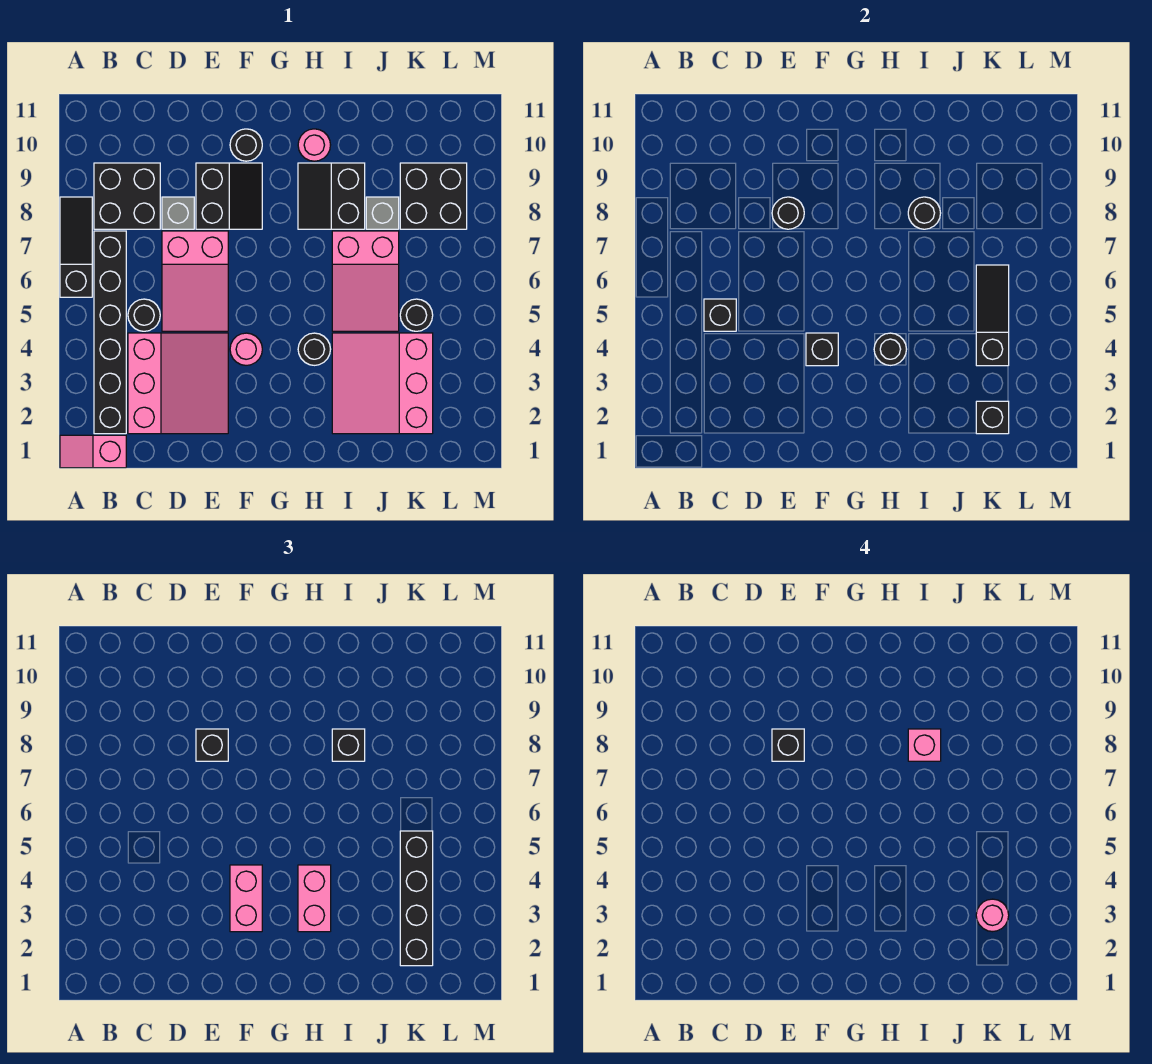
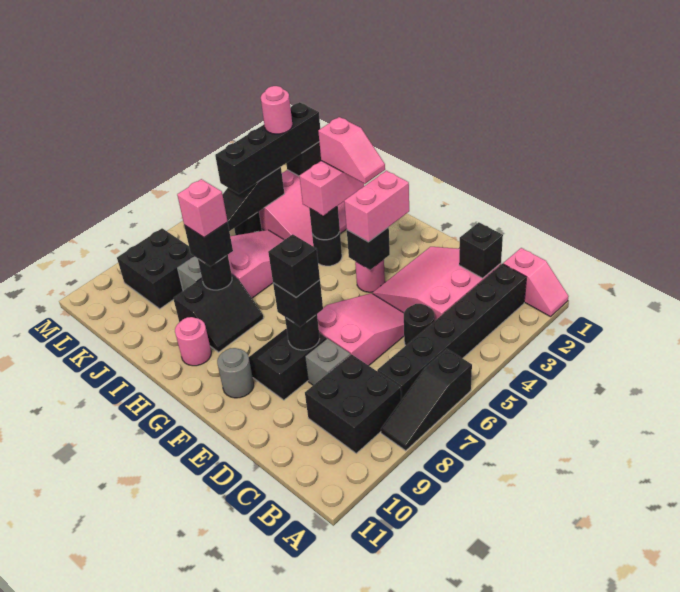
black brick C5 level 2 -> black brick C2 level 2
black round brick F10 level 1 -> grey round brick F10 level 1
none -> pink slope G3:H3 level 4 top H

